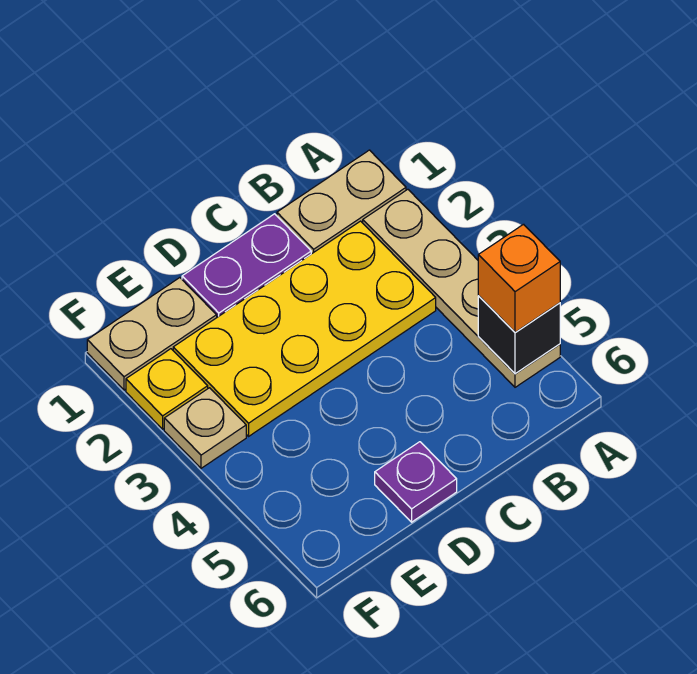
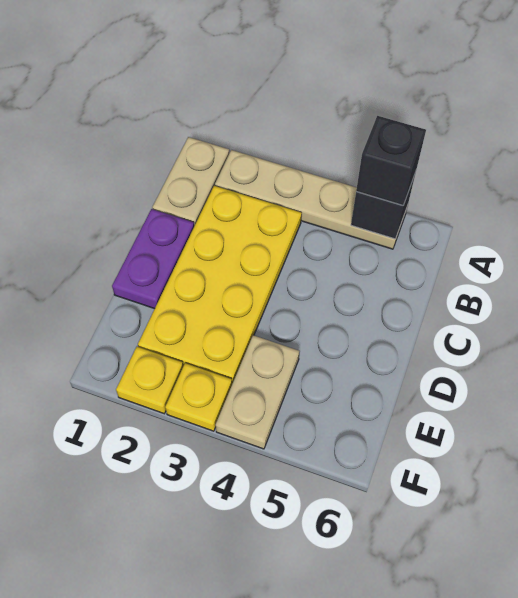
orange brick A5 level 3 -> black brick A5 level 3
purple plate D6 level 1 -> none
tan plate E1:F1 level 1 -> tan plate E4:F4 level 1
tan plate F3 level 1 -> yellow plate F3 level 1

